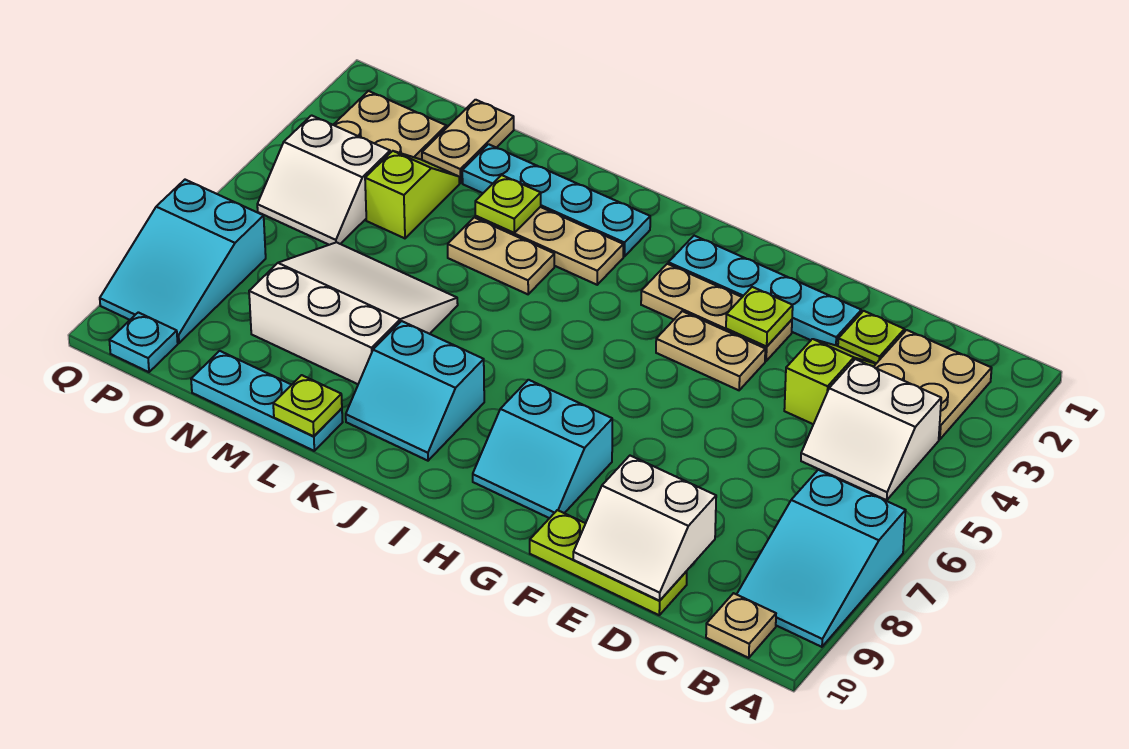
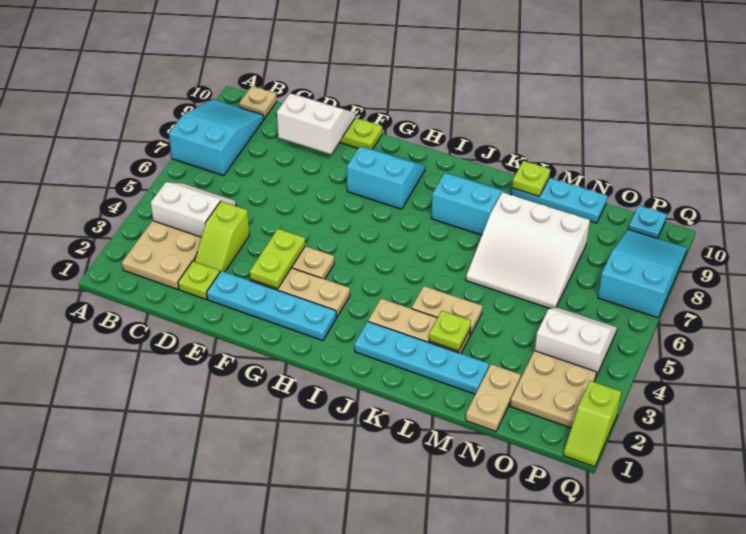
lime plate F3 level 2 -> lime plate F3:F4 level 2
lime slope N3:N4 level 1 top 4 -> lime slope Q1:Q2 level 1 top 2

